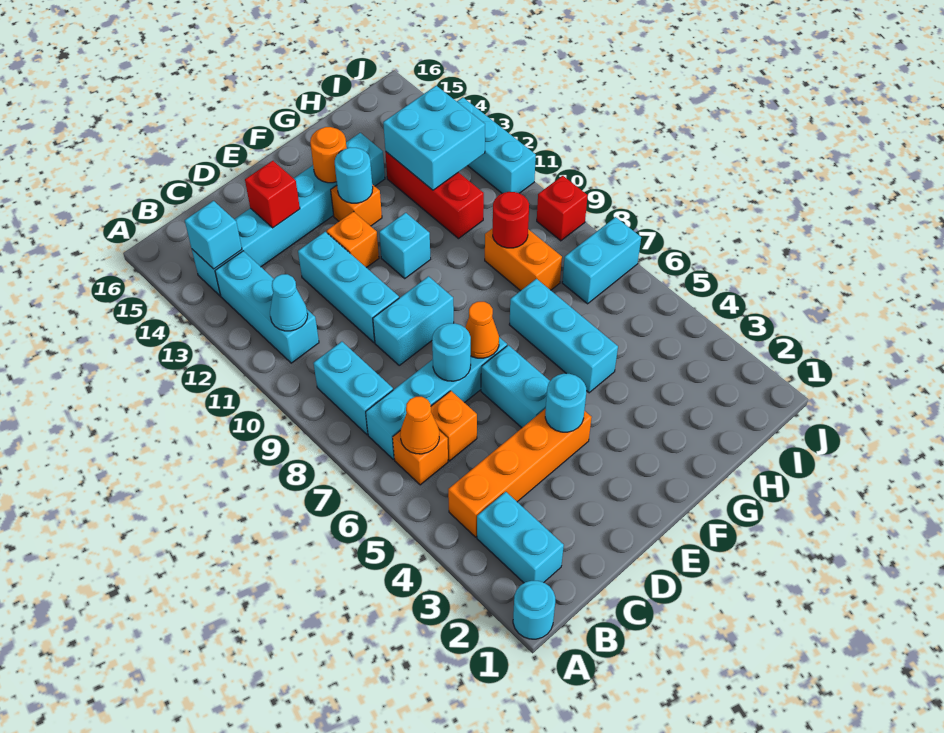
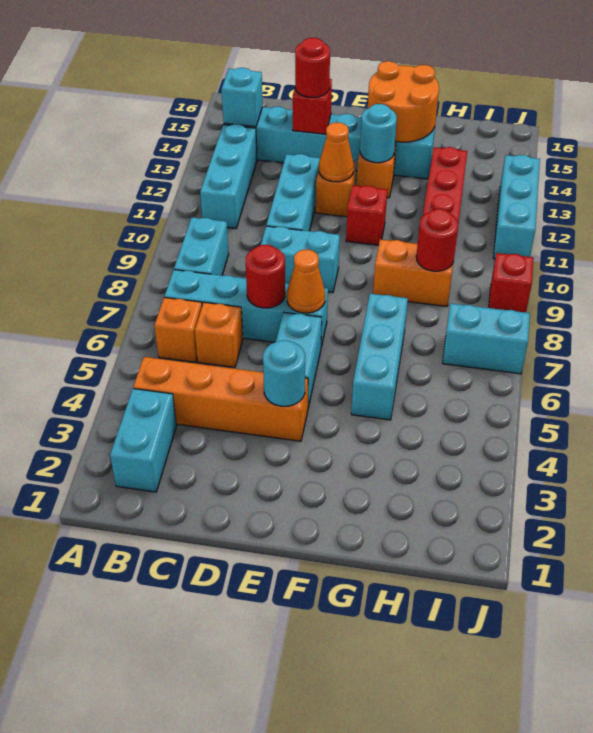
cyan round brick A1 level 1 -> none
orange cone B6 level 2 -> orange cone E12 level 2
cyan cone B11 level 2 -> none
cyan round brick D7 level 2 -> red round brick D7 level 2
none -> red round brick D14 level 3
cyan brick F11 level 1 -> red brick F11 level 1
orange round brick F14 level 2 -> orange round brick F14:G15 level 2
orange brick H8:H9 level 1 -> orange brick G9:H9 level 1
cyan brick H12:I13 level 2 -> none

